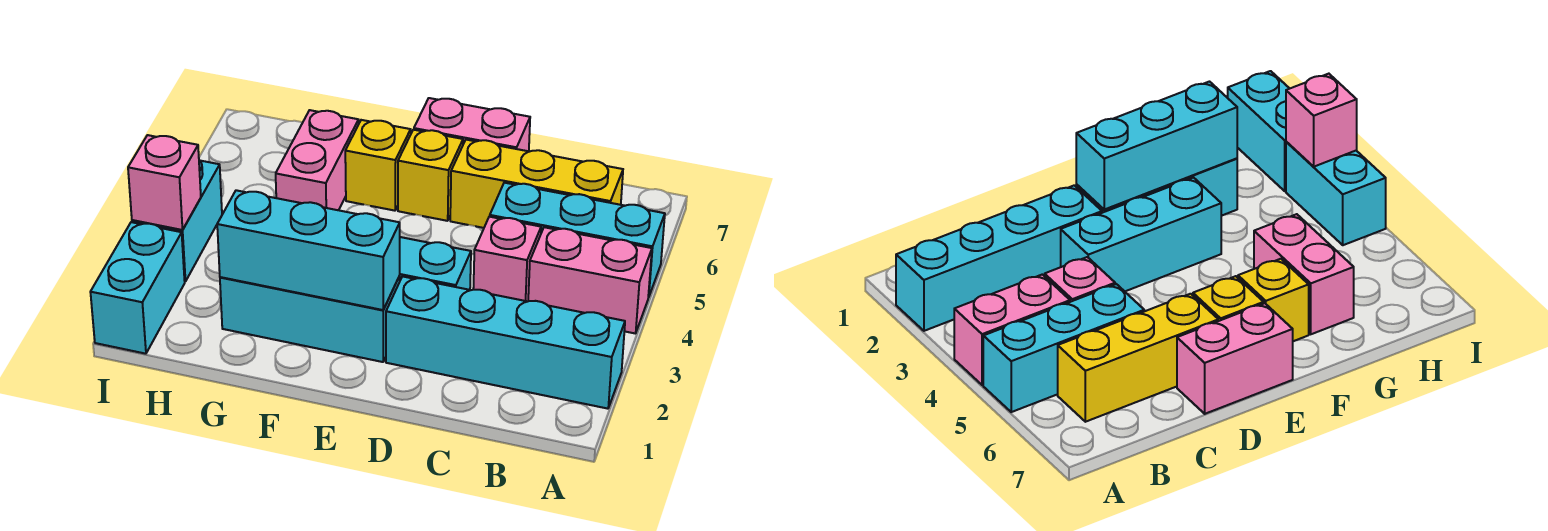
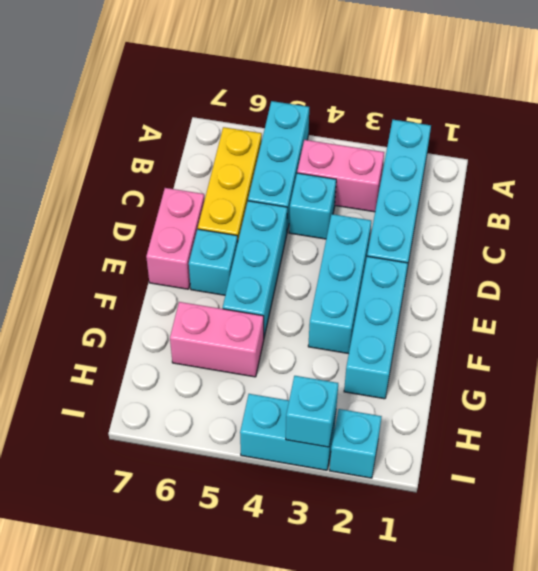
pink brick A4:B4 level 1 -> pink brick B3:B4 level 1
pink brick C4 level 1 -> cyan brick C4 level 1
cyan brick E2:G2 level 2 -> cyan brick D5:F5 level 1
yellow brick E6 level 1 -> cyan brick E6 level 1
yellow brick F6 level 1 -> none
cyan brick I1:I2 level 1 -> cyan brick I2 level 1
pink brick I3 level 2 -> cyan brick I3 level 2

